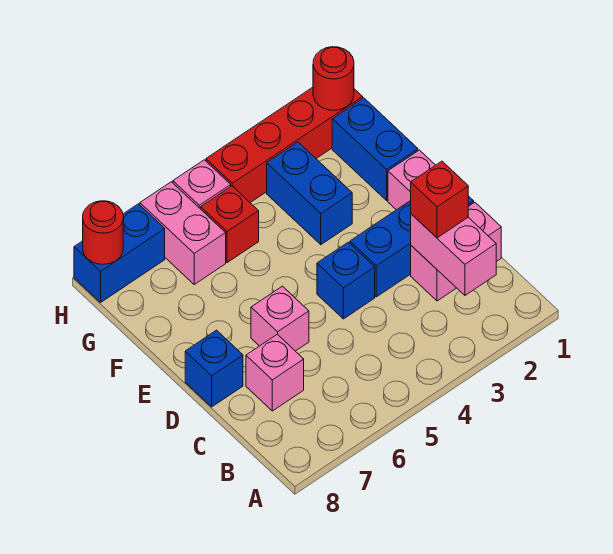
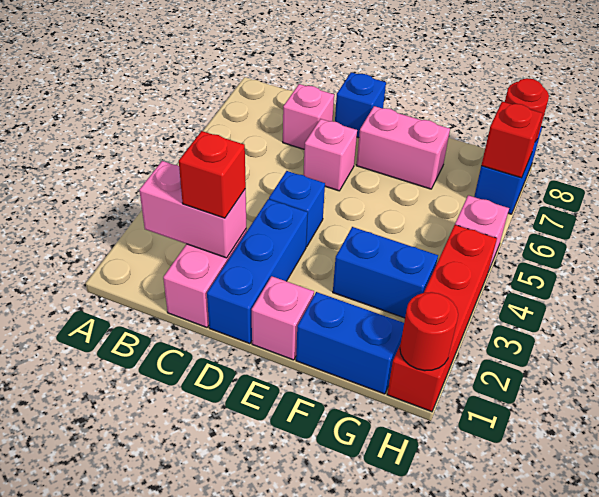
red brick G5 level 1 -> red brick H7 level 2
pink brick G6:H6 level 1 -> pink brick E7:F7 level 1

